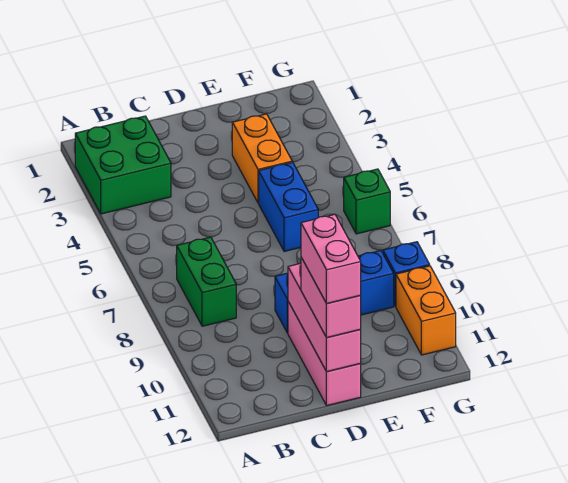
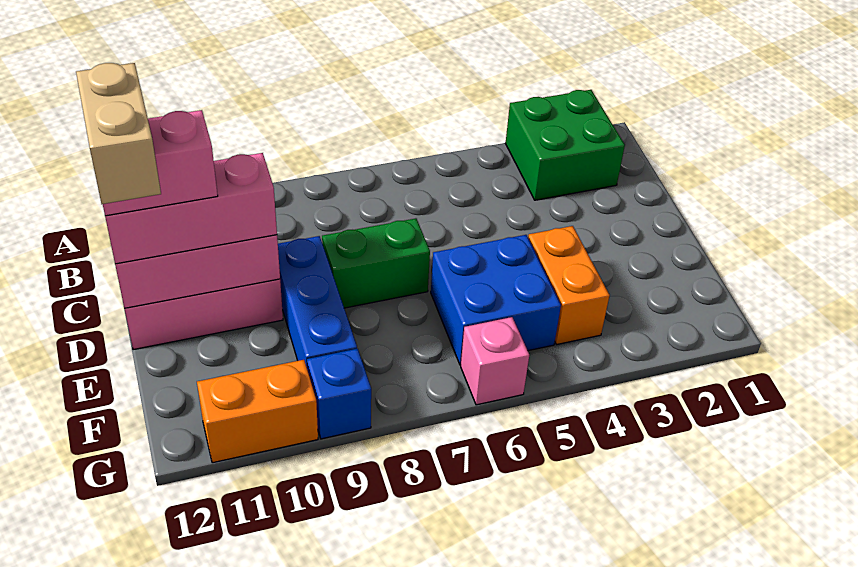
green brick B7:B8 level 1 -> green brick D7:D8 level 1
pink brick D11:D12 level 3 -> pink brick D10:D12 level 3
none -> tan brick D12:E12 level 5
orange brick E3:E4 level 1 -> orange brick E4:F4 level 1
blue brick E5:E6 level 1 -> blue brick E5:F6 level 1
green brick G6 level 1 -> pink brick G6 level 1

